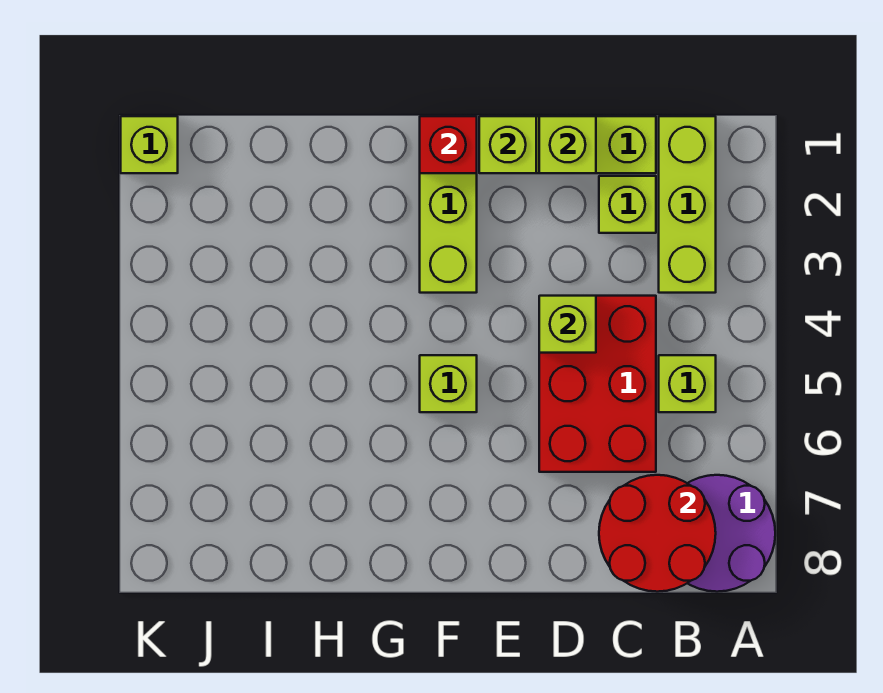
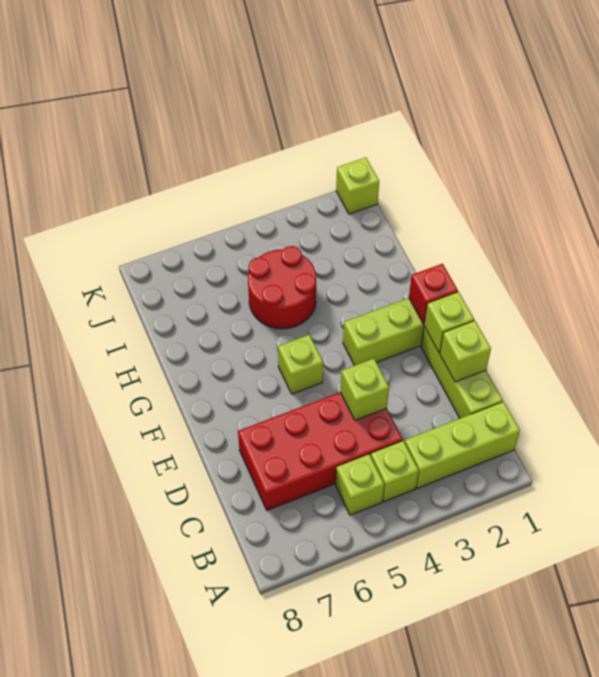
purple round brick A7:B8 level 1 -> none
red round brick B7:C8 level 2 -> red round brick H4:I5 level 1
lime brick C2 level 1 -> lime brick B4 level 1
red brick C4:D6 level 1 -> red brick C4:D7 level 1

